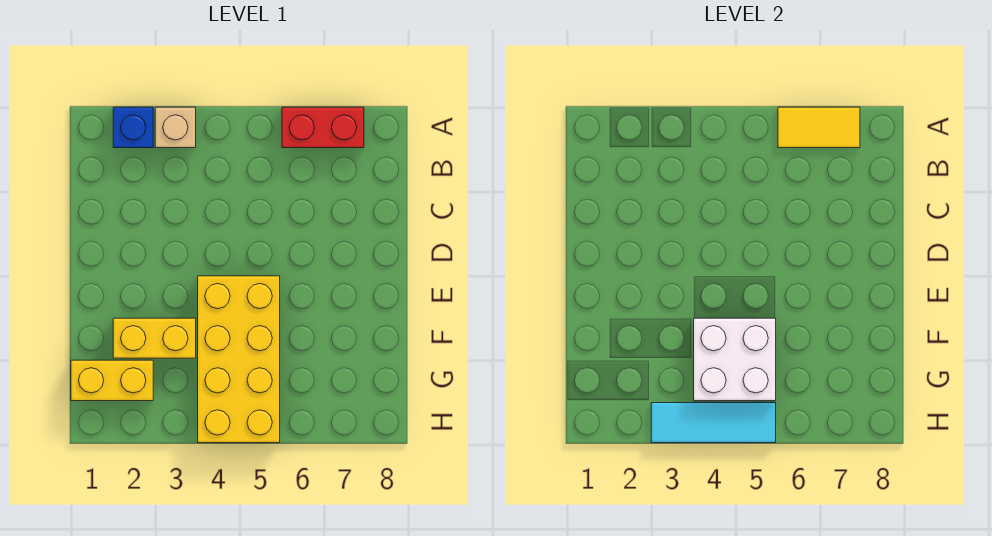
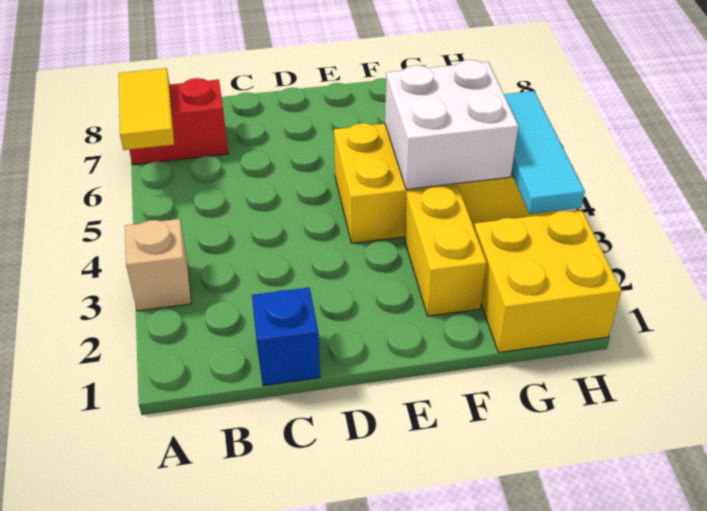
blue brick A2 level 1 -> blue brick C1 level 1
red brick A6:A7 level 1 -> red brick A7:B7 level 1
yellow brick G1:G2 level 1 -> yellow brick G1:H2 level 1

